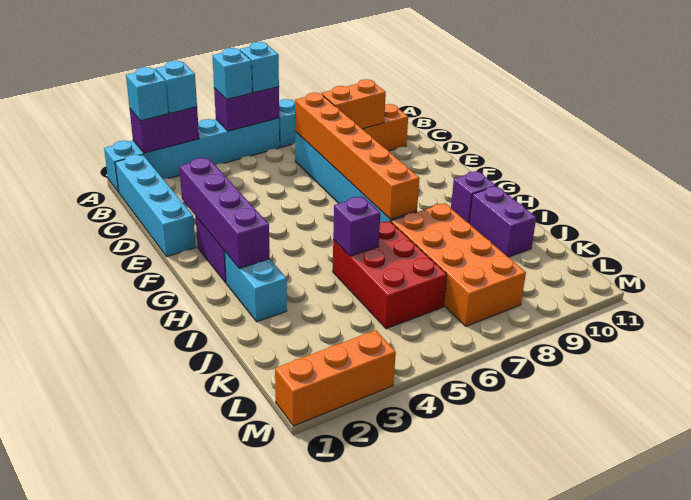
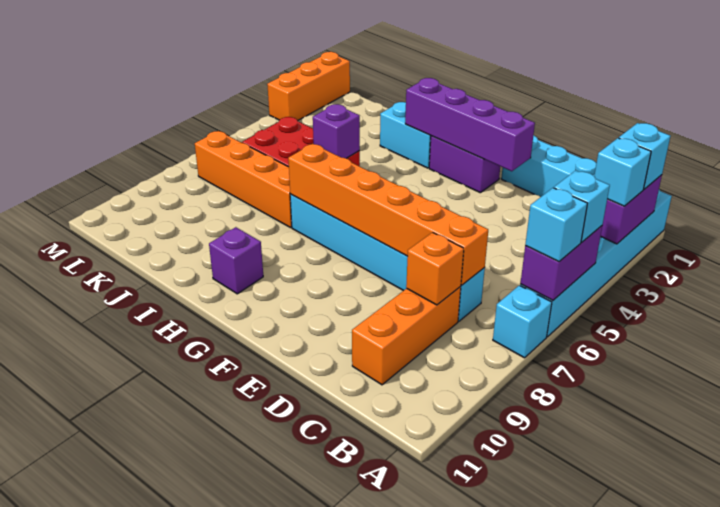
orange brick C8:C9 level 2 -> orange brick C8 level 2
orange brick I7:L8 level 1 -> orange brick I7:L7 level 1
purple brick I10:J10 level 1 -> none

